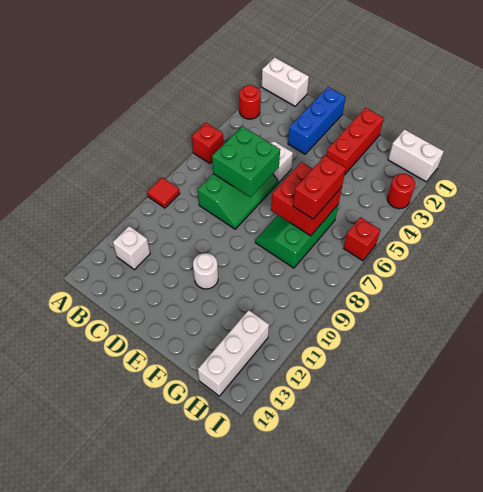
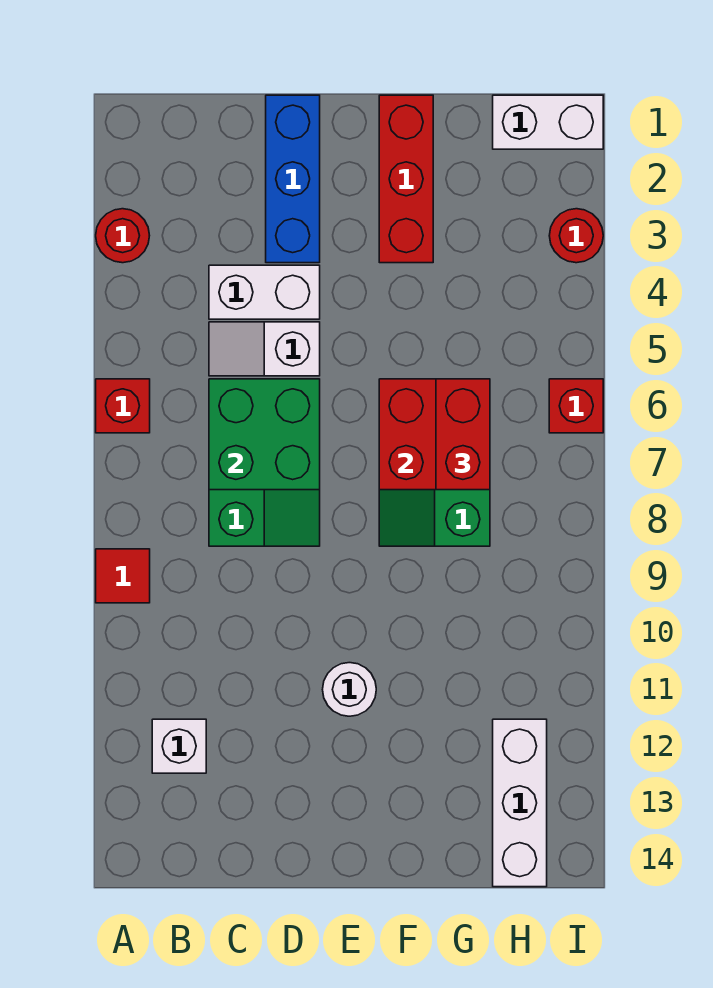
white brick A1:B1 level 1 -> white brick C4:D4 level 1

